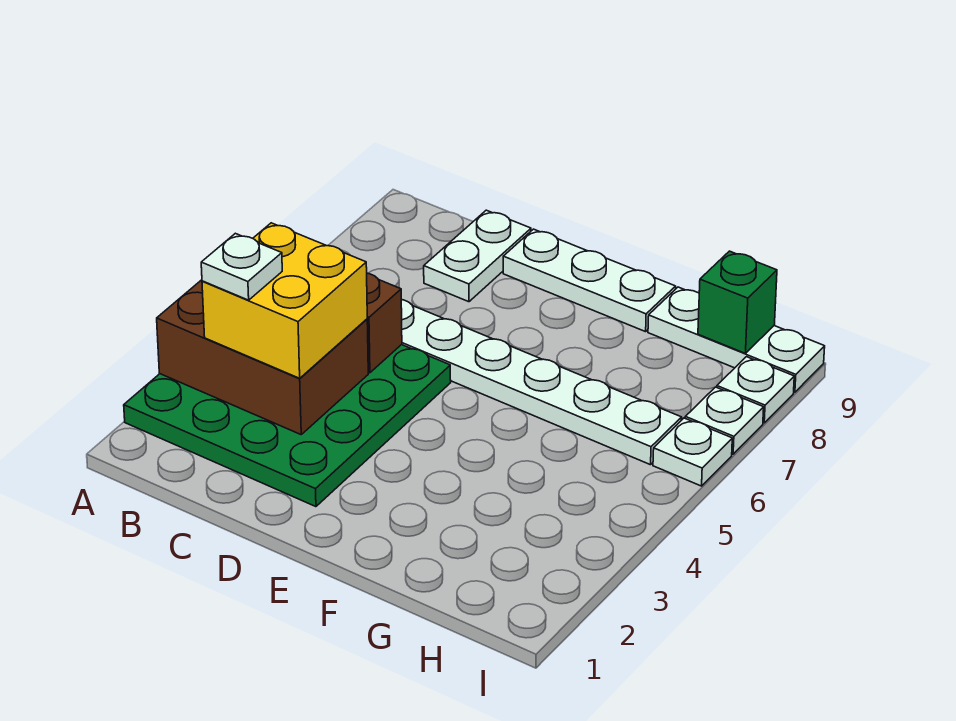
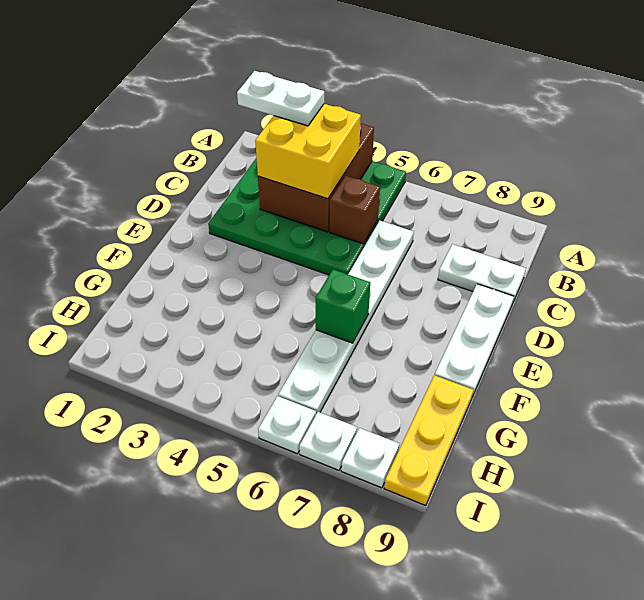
white plate B3 level 4 -> white plate B2:B3 level 4
white plate G9:I9 level 1 -> yellow plate G9:I9 level 1
green brick H9 level 2 -> green brick F6 level 2

